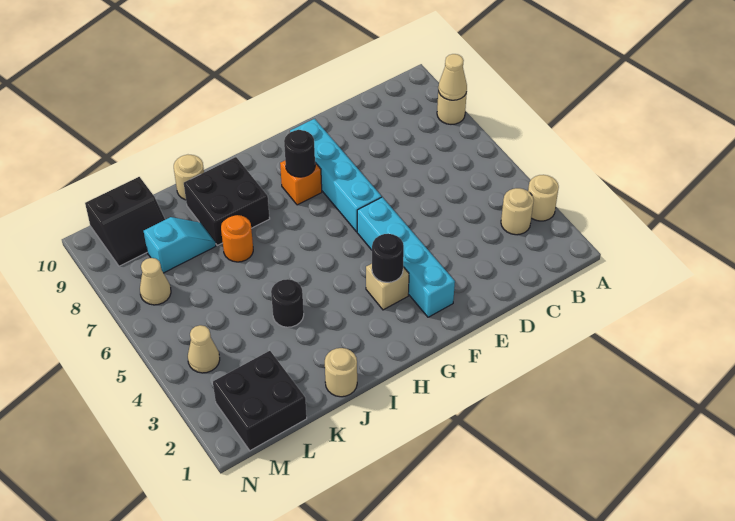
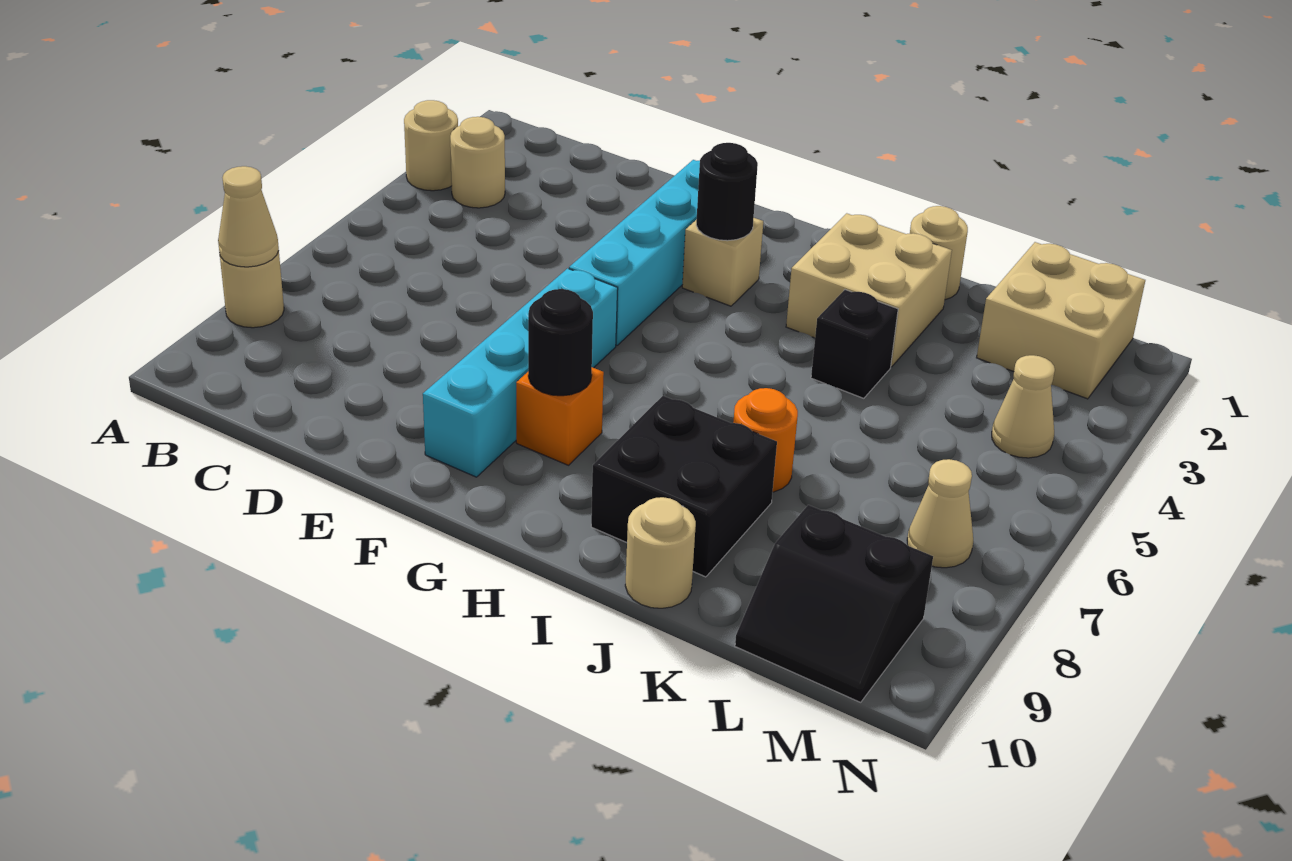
none -> tan brick I2:J3 level 1
black round brick J4 level 1 -> black brick J4 level 1
cyan slope K8:L8 level 1 top L -> none
black brick L1:M2 level 1 -> tan brick L1:M2 level 1
black slope L9:M10 level 1 top 10 -> black slope L9:M10 level 1 top 9

